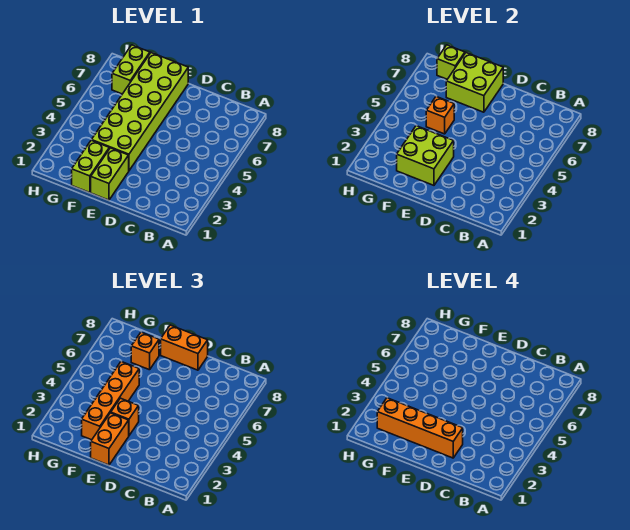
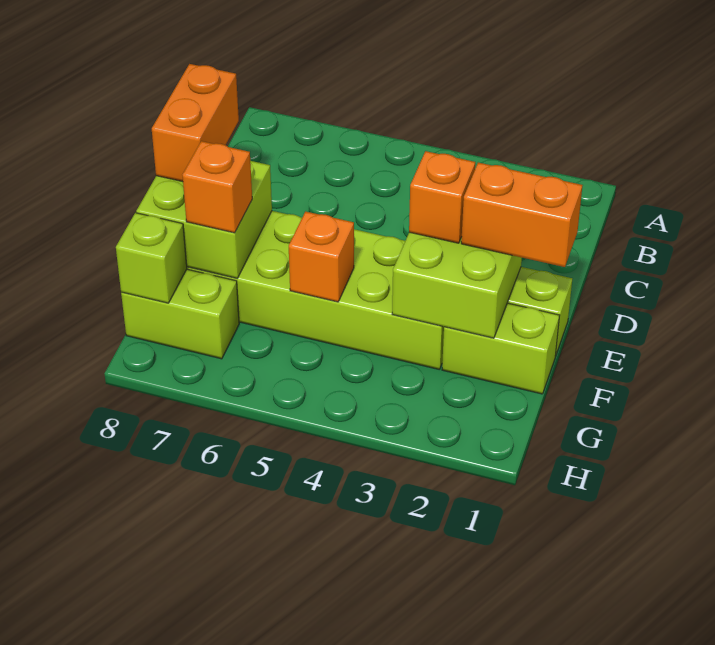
orange brick D2:G2 level 4 -> none
orange brick F2:F5 level 3 -> none

